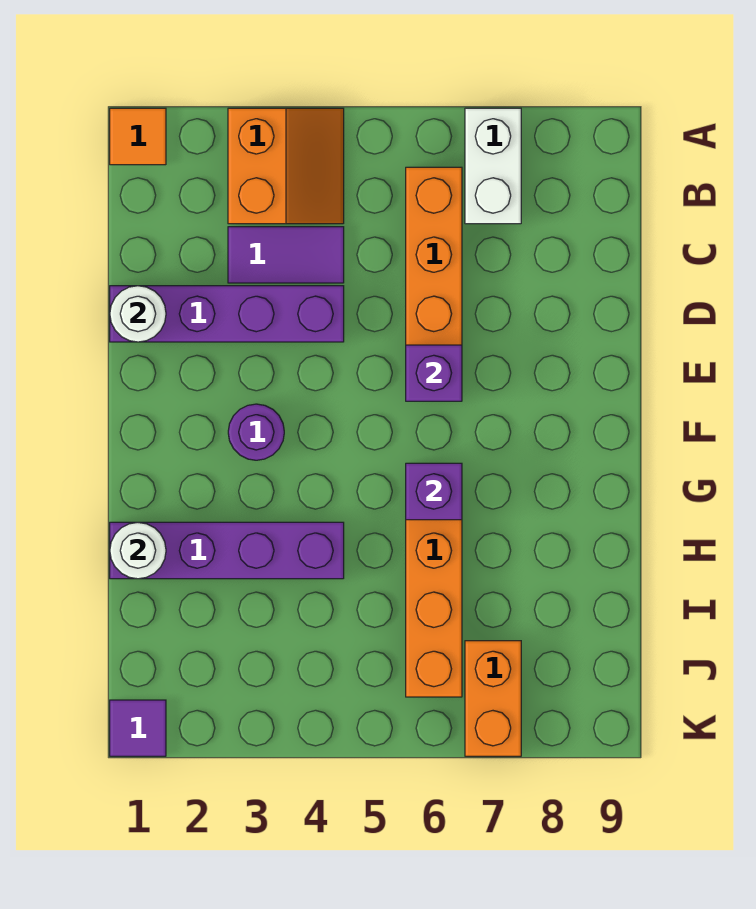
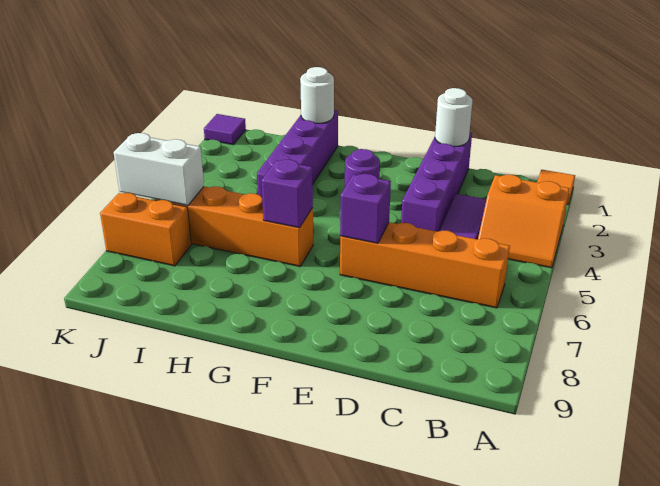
white brick A7:B7 level 1 -> white brick J6:K6 level 2

